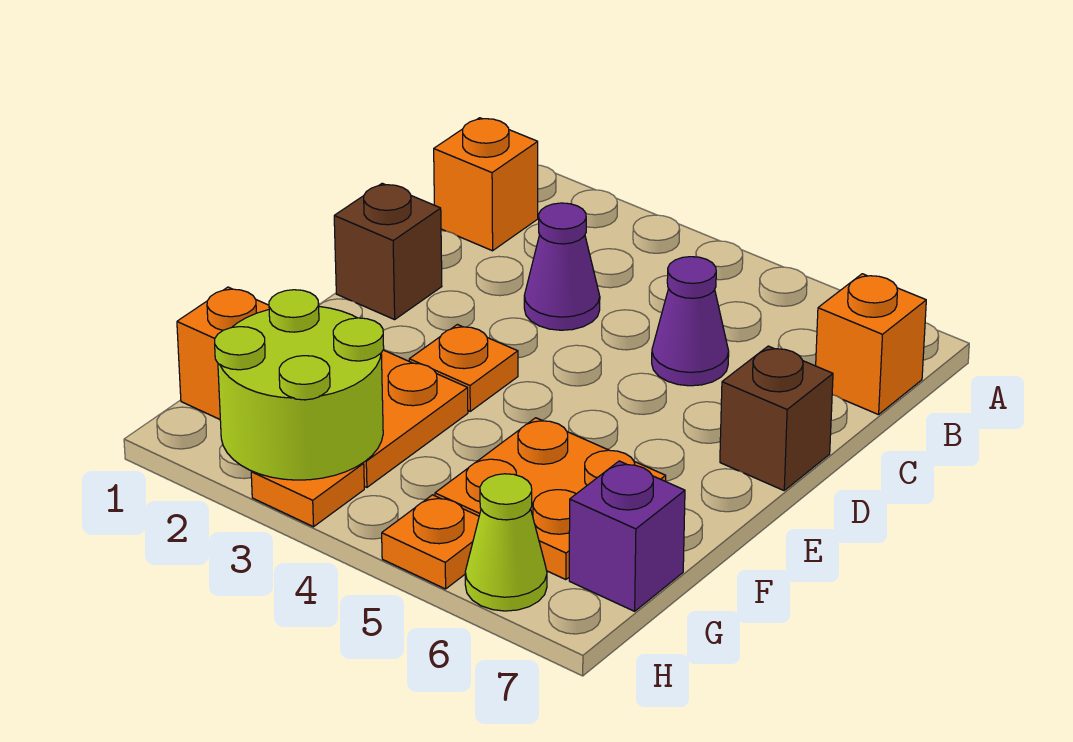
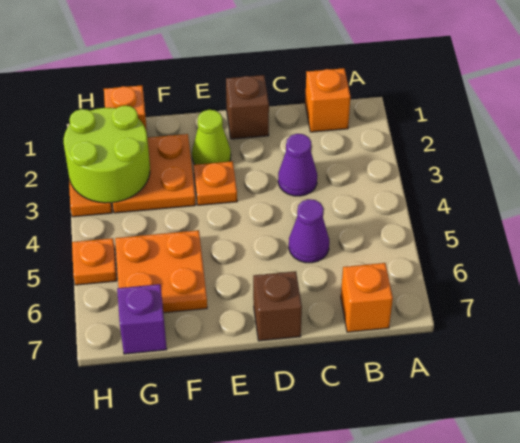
lime cone H6 level 1 -> lime cone E2 level 1

